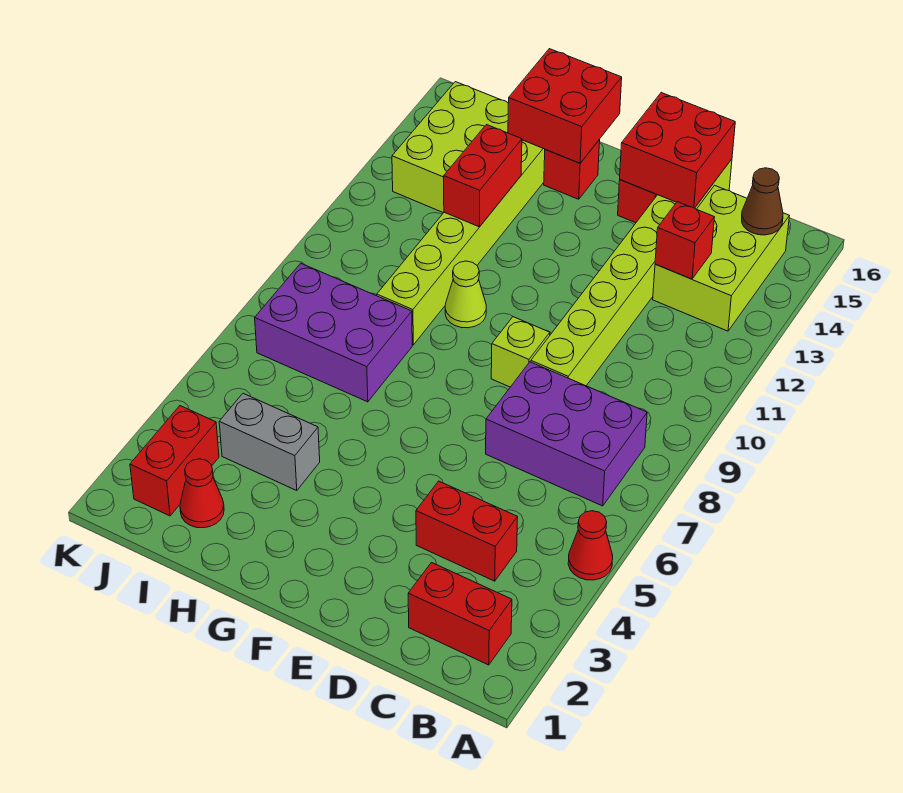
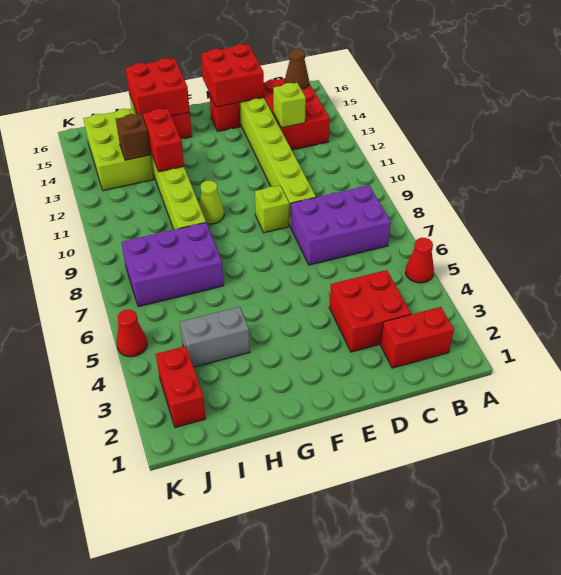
lime brick B13:C15 level 1 -> red brick B13:C15 level 1
red brick C4:D4 level 1 -> red brick C3:D4 level 1
red brick C13 level 2 -> lime brick C13 level 2
red cone I2 level 1 -> red cone K5 level 1
none -> brown brick I13 level 2

